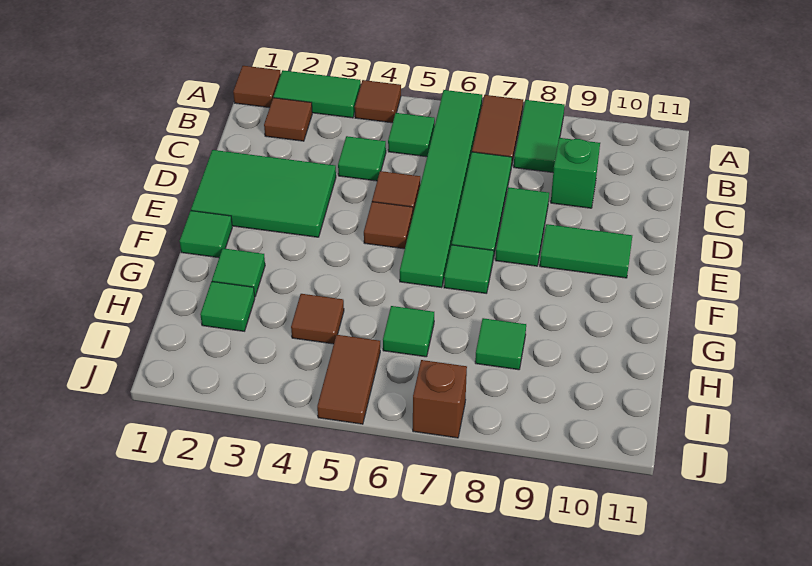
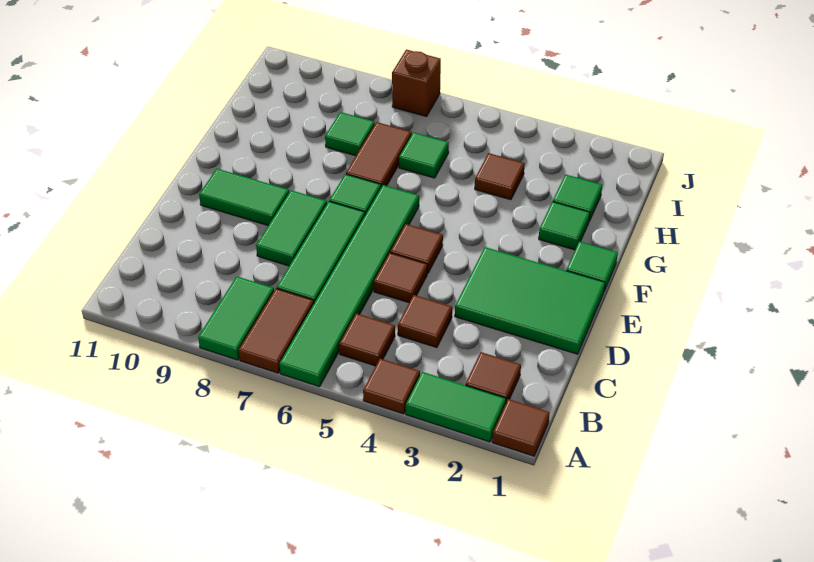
green tile B5 level 1 -> brown tile B5 level 1
green tile C4 level 1 -> brown tile C4 level 1
green brick C9 level 1 -> none
brown tile I5:J5 level 1 -> brown tile G7:H7 level 1

